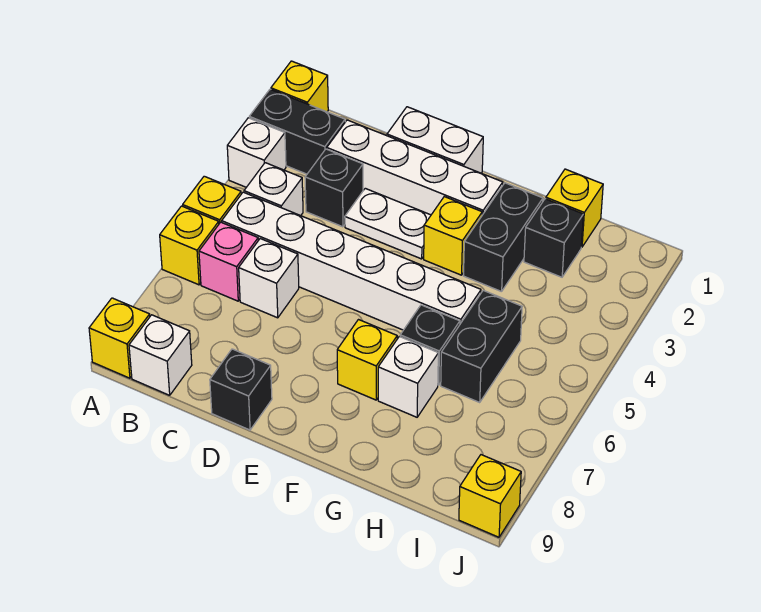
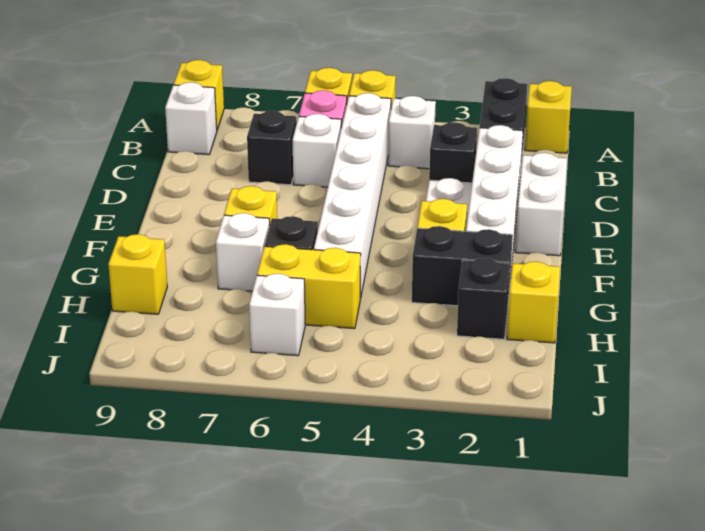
white brick A3 level 1 -> white brick I6 level 1
black brick D9 level 1 -> black brick C7 level 1
black brick H5:H6 level 1 -> yellow brick H5:H6 level 1
yellow brick J9 level 1 -> yellow brick H9 level 1

